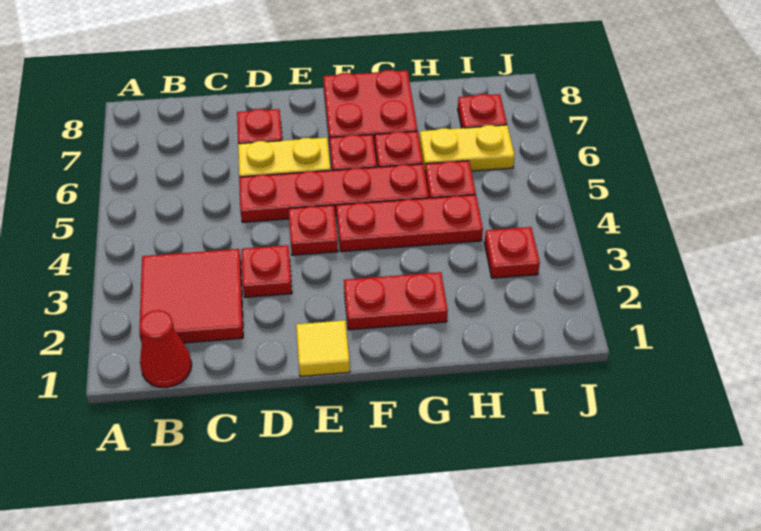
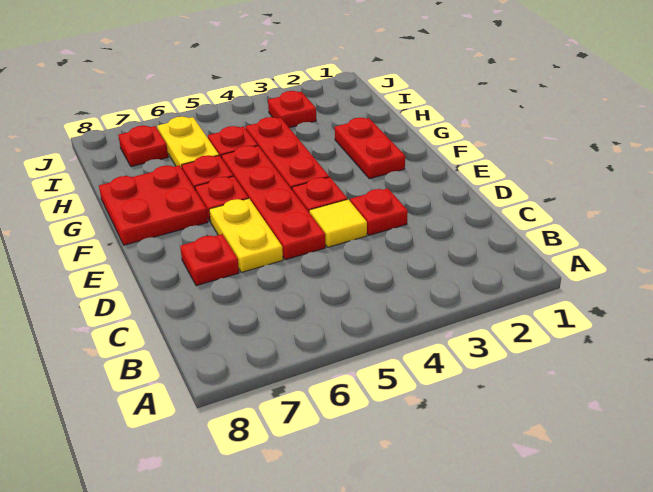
red cone B1 level 1 -> none
red tile B2:C3 level 1 -> none
yellow tile E1 level 1 -> yellow tile D4 level 1

